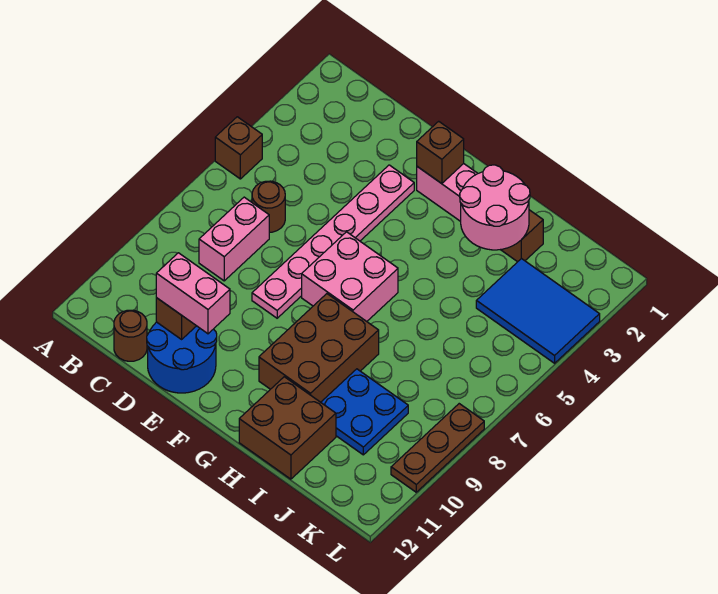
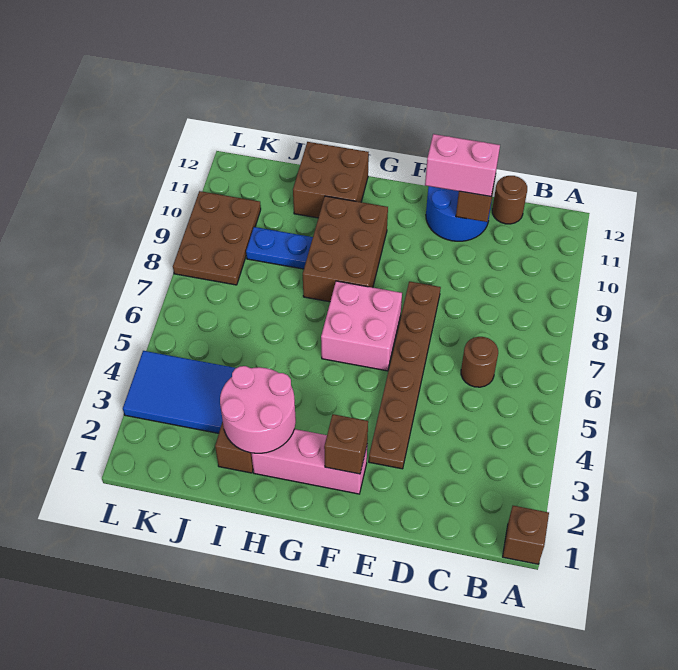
brown brick A5 level 1 -> brown brick A1 level 1
pink brick C7:C8 level 1 -> none
pink plate E3:E8 level 1 -> brown plate E3:E8 level 1
blue plate I9:J10 level 1 -> blue plate I9:J9 level 1
brown plate L8:L10 level 1 -> brown plate K8:L10 level 1

